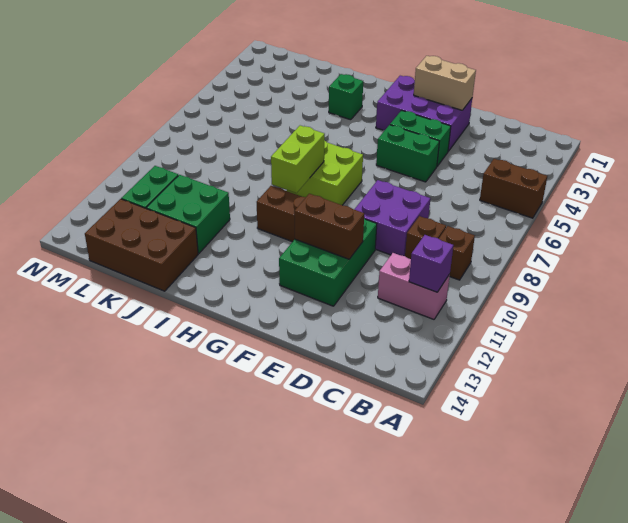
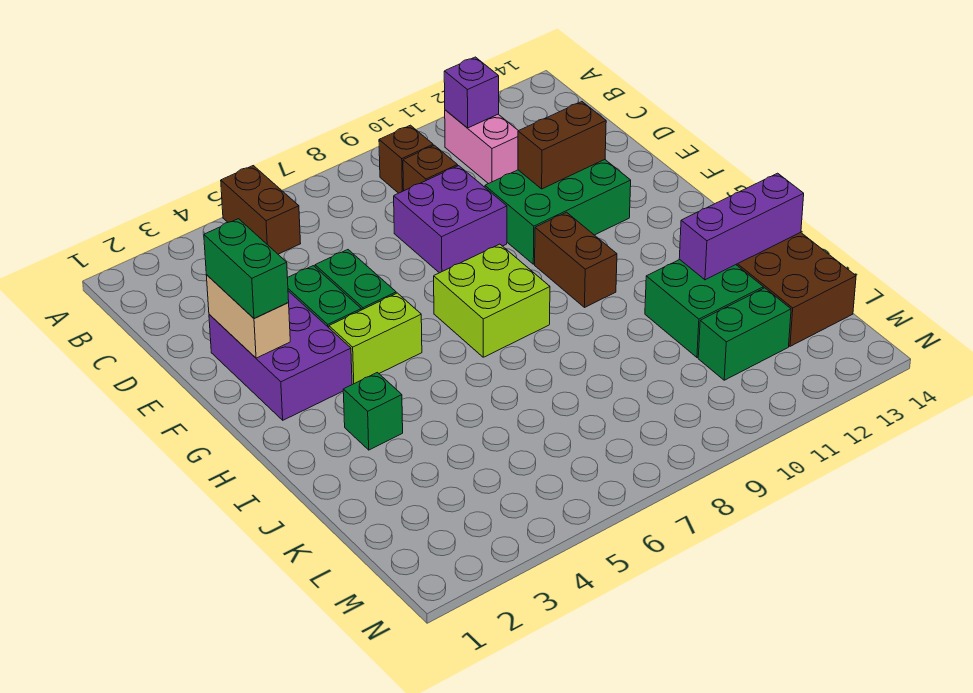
none -> green brick E2:F2 level 3
brown brick E11:F11 level 2 -> brown brick E11:E12 level 2
lime brick H8:H9 level 2 -> lime brick G4:G5 level 1
none -> purple brick J12:J14 level 2

